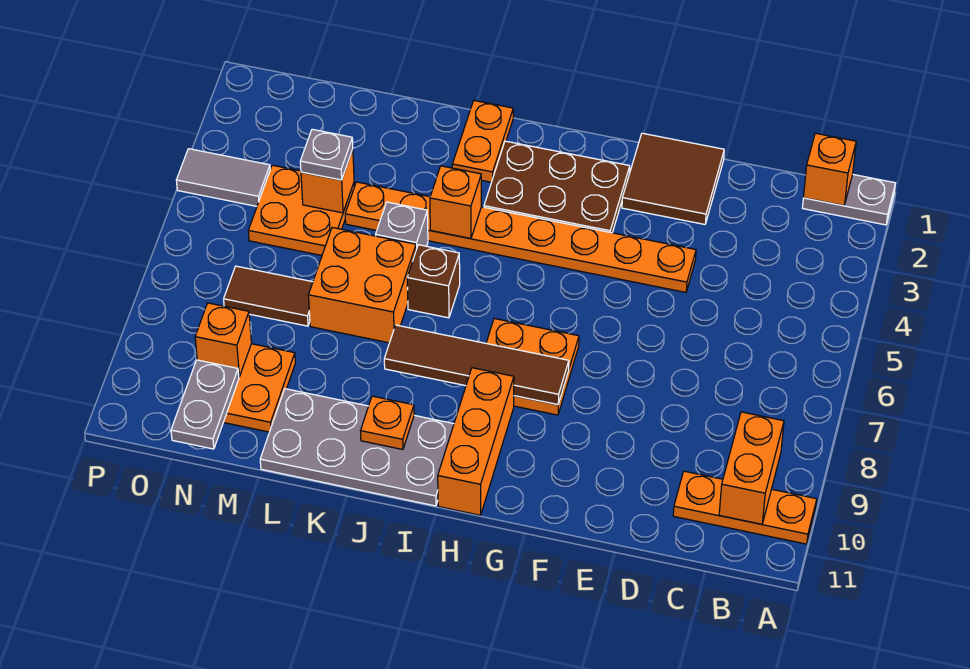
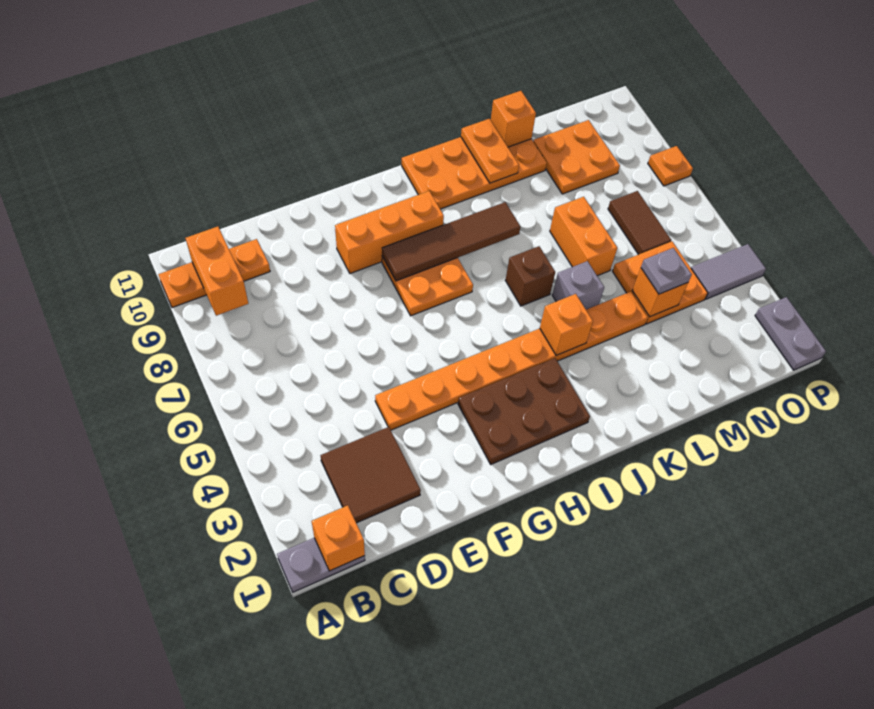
brown tile E1:F2 level 1 -> brown tile C2:D3 level 1
orange brick H9:H11 level 1 -> orange brick F9:H9 level 1
grey plate I10:L11 level 1 -> orange plate I10:L11 level 1
orange plate J1:J2 level 1 -> orange plate K10:K11 level 2
orange plate J10 level 2 -> orange plate P8 level 1
orange brick K6:L7 level 1 -> orange brick L6:L7 level 1
brown tile M7:N7 level 1 -> brown tile N6:N7 level 1
orange brick N9 level 2 -> orange brick L11 level 2
grey plate N10:N11 level 2 -> grey plate P1:P2 level 1

